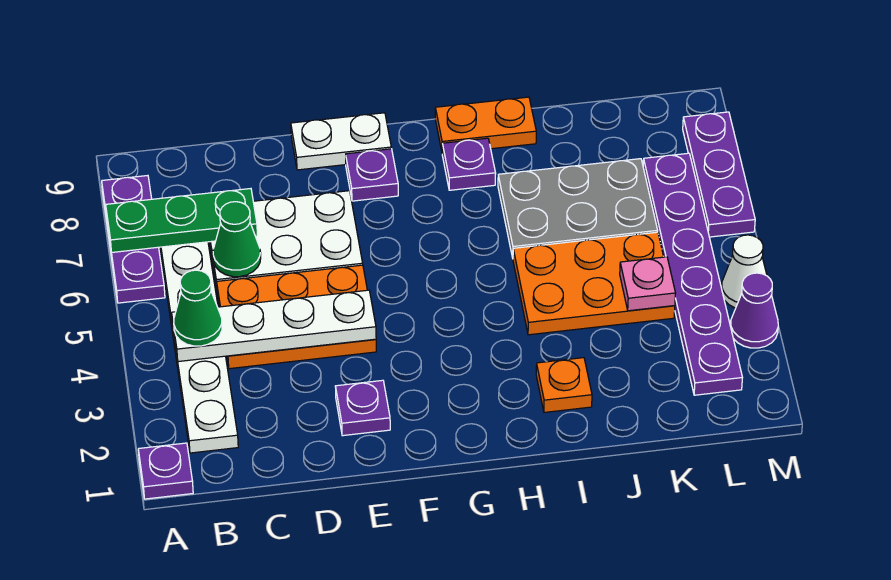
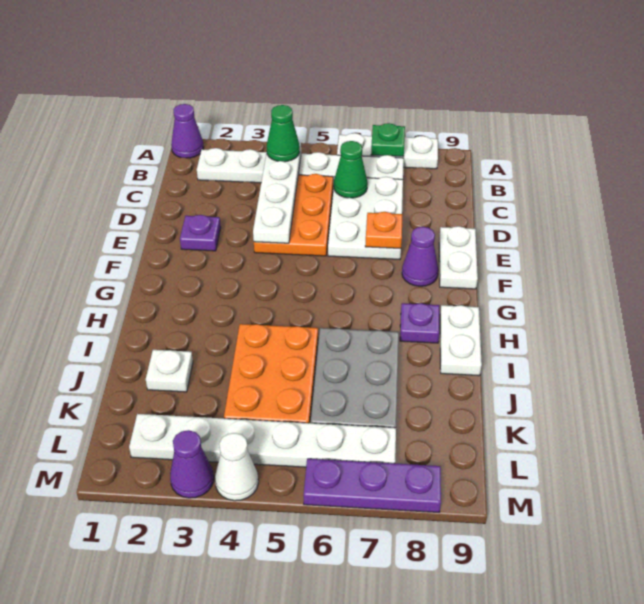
purple plate A1 level 1 -> purple cone A1 level 1
purple plate A6:A8 level 1 -> white plate A6:A8 level 1
green plate A7:C7 level 2 -> green plate A7 level 2
purple plate F8 level 1 -> purple cone F8 level 1
orange plate H9:I9 level 1 -> white plate H9:I9 level 1
orange plate I2 level 1 -> orange plate E7 level 2
none -> white plate J2 level 1
pink plate K4 level 2 -> none
purple plate L2:L7 level 1 -> white plate L2:L7 level 1

